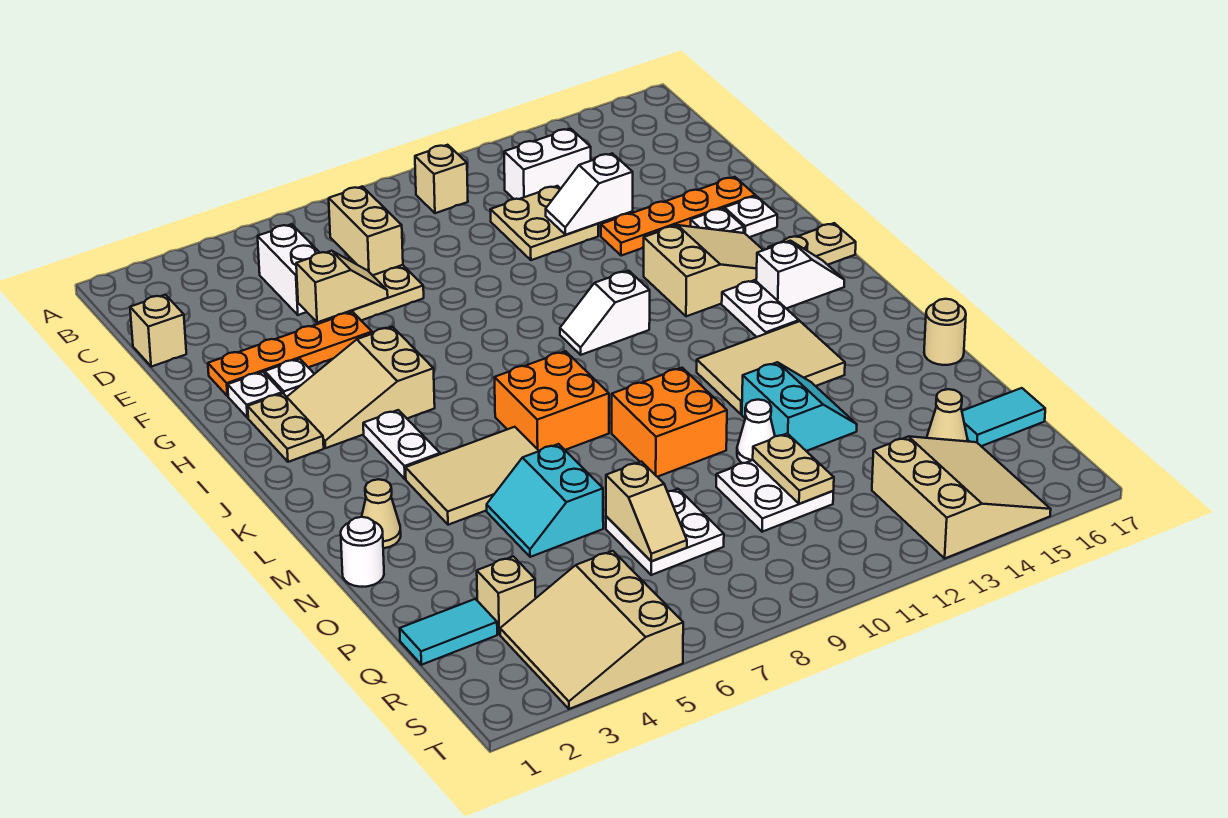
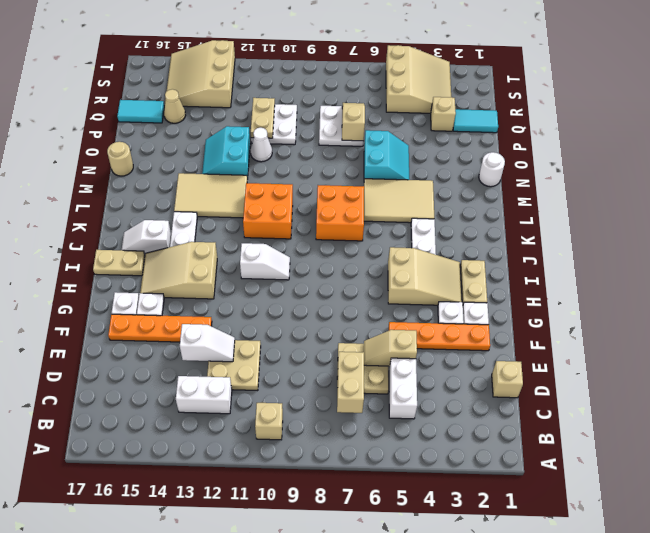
tan cone M2 level 1 -> none
orange brick M9:N10 level 1 -> orange brick K10:L11 level 1

